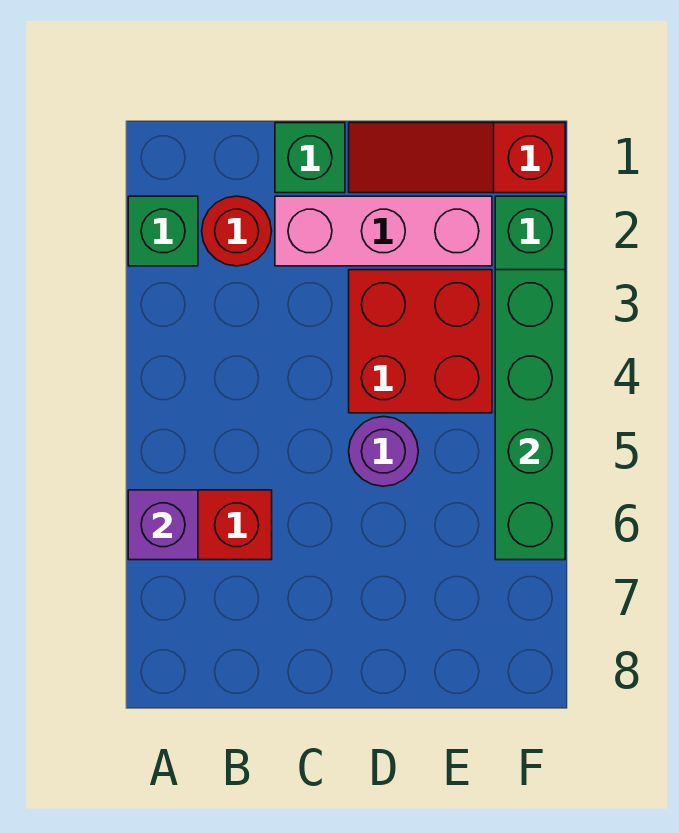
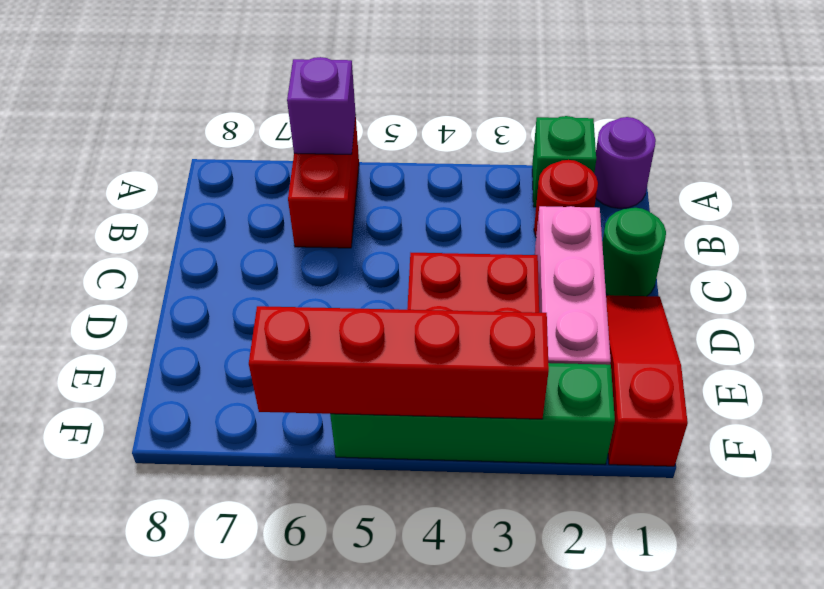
green brick C1 level 1 -> green round brick C1 level 1
purple round brick D5 level 1 -> purple round brick A1 level 1
green brick F3:F6 level 2 -> red brick F3:F6 level 2

